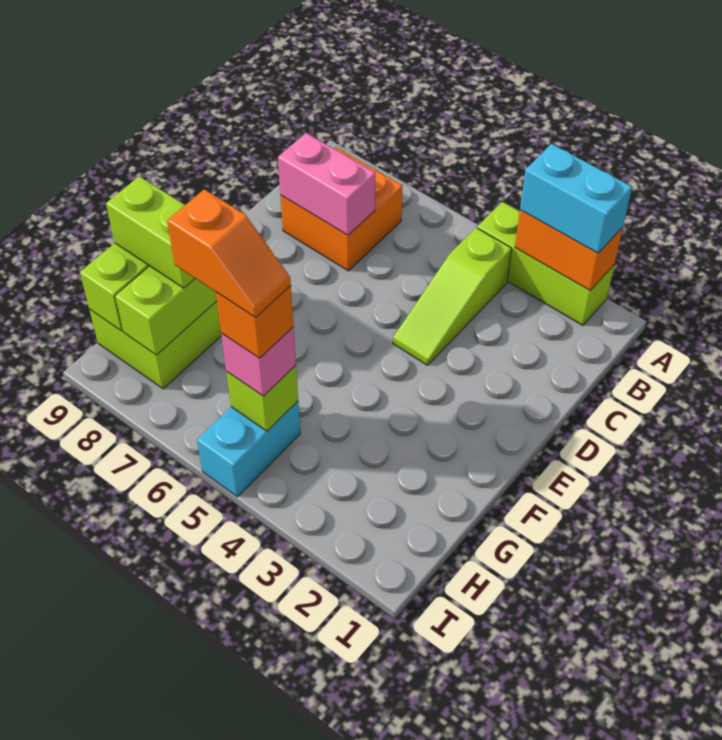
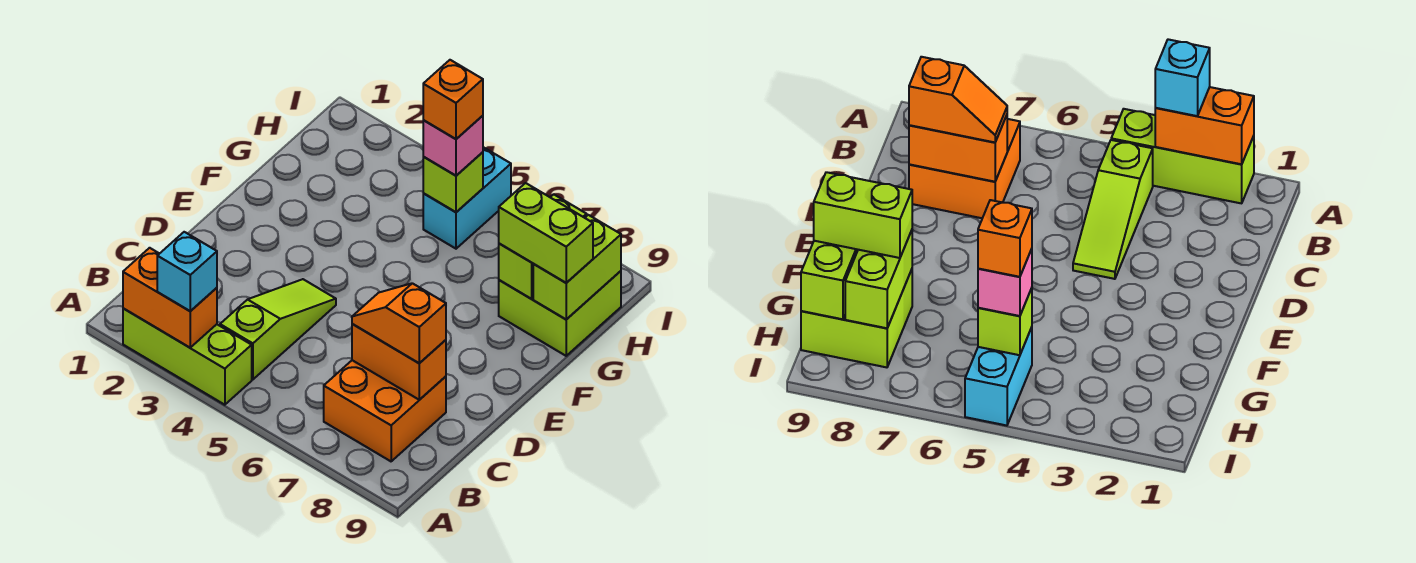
cyan brick A2:A3 level 3 -> cyan brick A3 level 3
pink brick C7:C8 level 2 -> orange brick C7:C8 level 2
orange slope H5:H6 level 5 top 6 -> orange slope C7:C8 level 3 top 8

